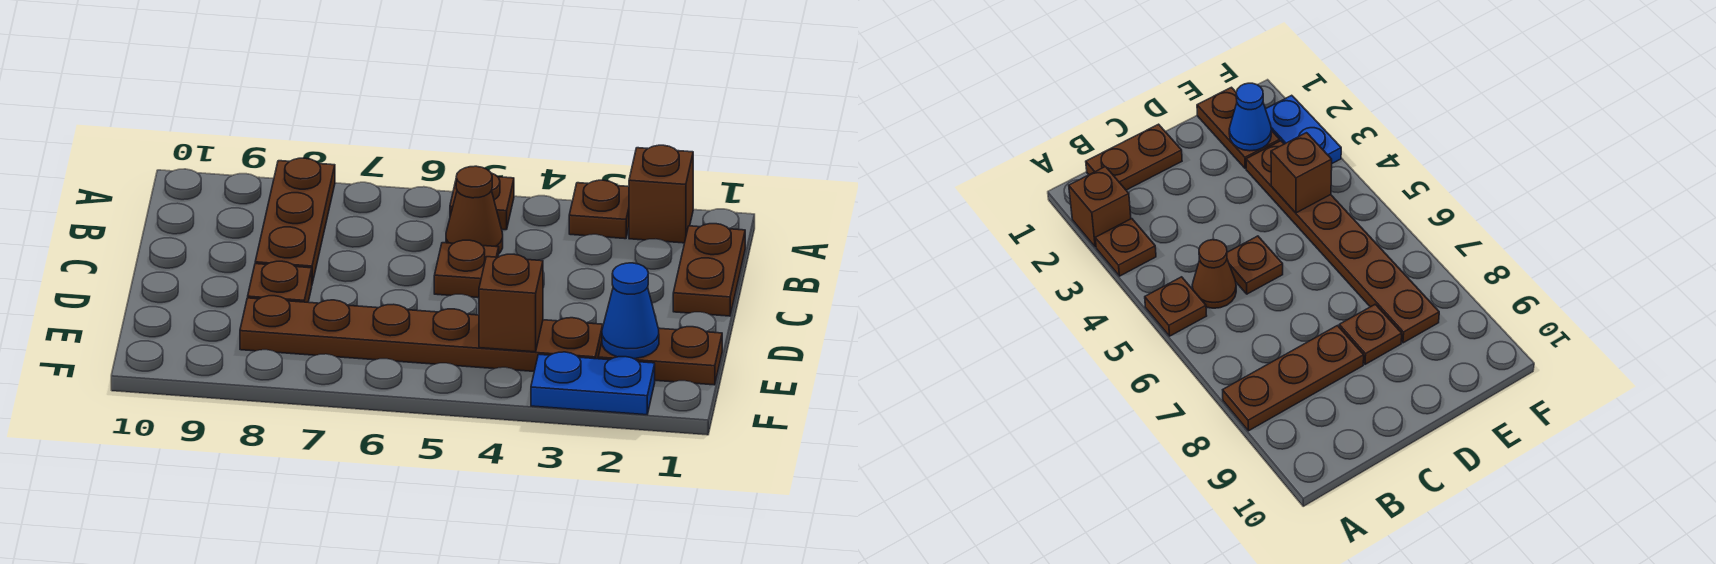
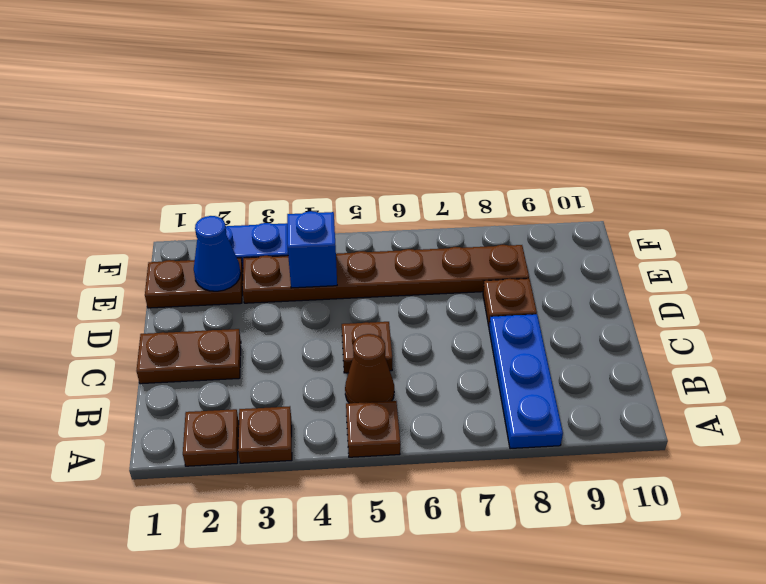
brown brick A2 level 1 -> brown plate A2 level 1
brown plate A8:C8 level 1 -> blue plate A8:C8 level 1
brown plate B1:C1 level 1 -> brown plate C1:C2 level 1
brown brick E4 level 2 -> blue brick E4 level 2

